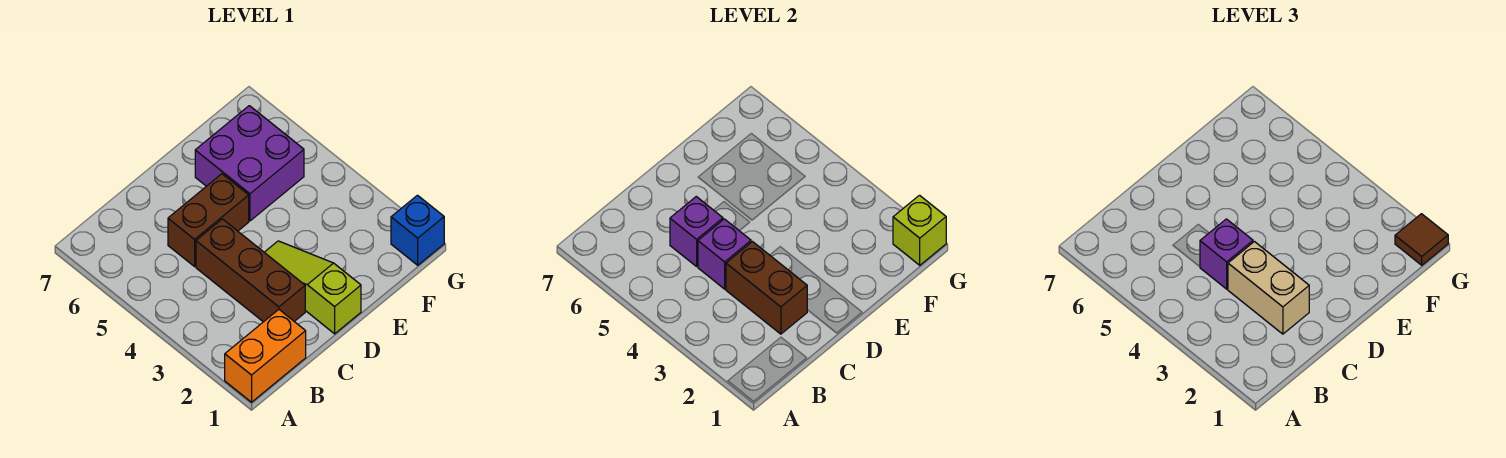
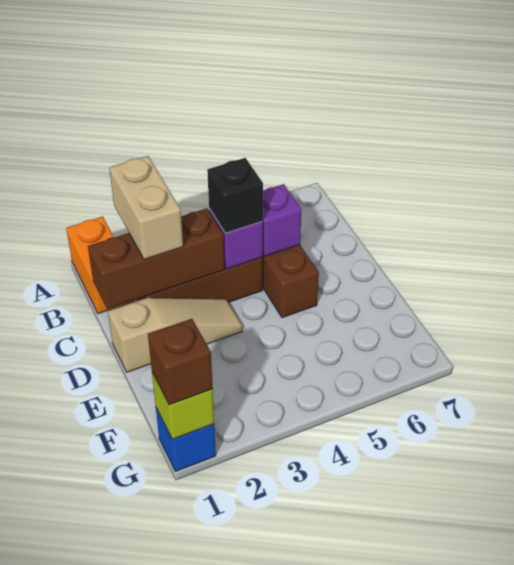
brown brick C2:C3 level 2 -> brown brick C1:C3 level 2
tan brick C2:C3 level 3 -> tan brick B2:C2 level 3
purple brick C4 level 3 -> black brick C4 level 3
lime slope D1:D3 level 1 top 1 -> tan slope D1:D3 level 1 top 1
purple brick E5:F6 level 1 -> none
brown tile G1 level 3 -> brown brick G1 level 3

